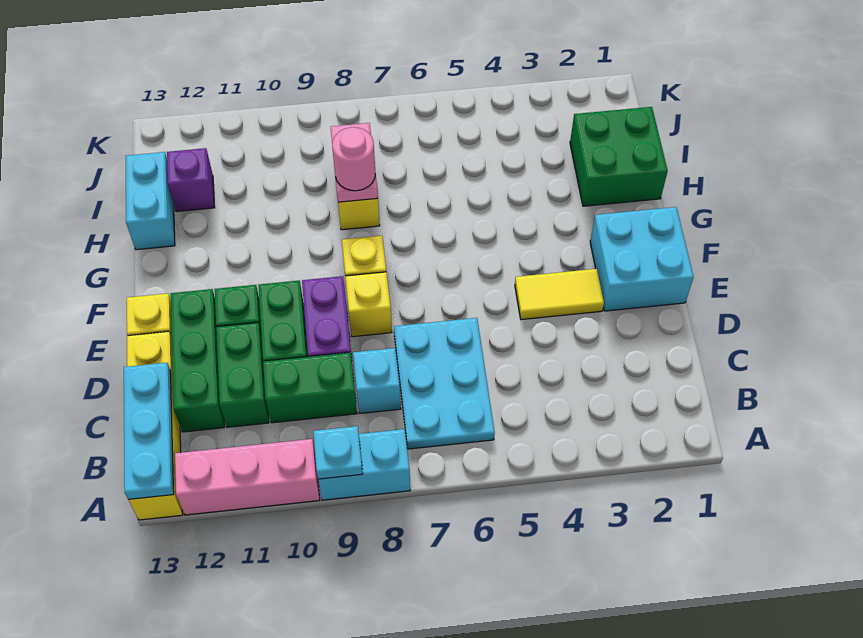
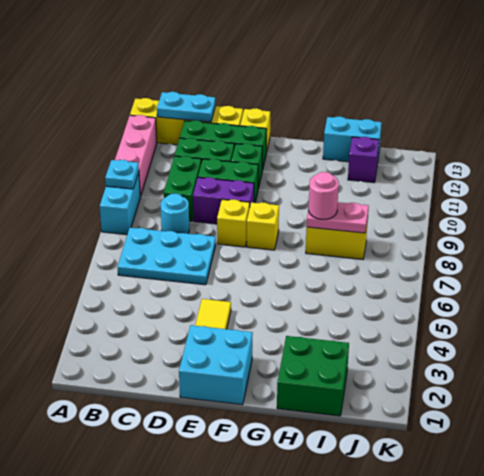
cyan plate A13:C13 level 2 -> cyan plate B13:C13 level 2
cyan brick C8 level 1 -> cyan round brick C8 level 1

